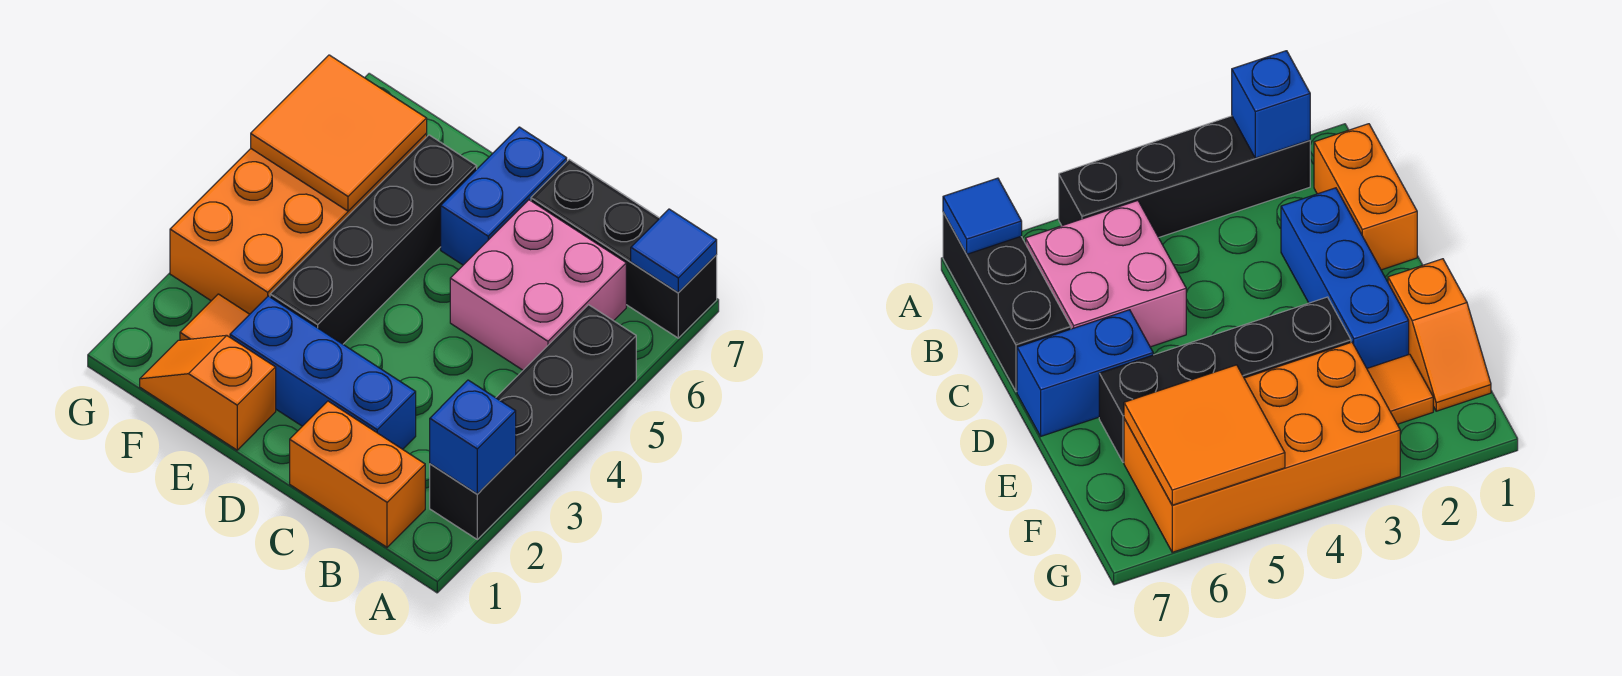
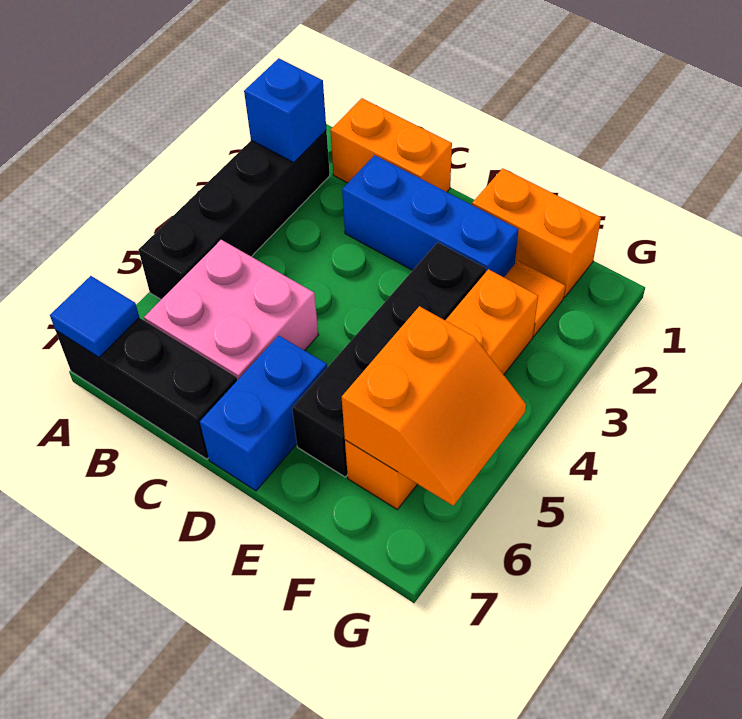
orange slope E1:F1 level 1 top E -> orange brick E1:F1 level 1
orange brick F3:G6 level 1 -> orange brick F3:F6 level 1
orange tile F5:G6 level 2 -> orange slope F5:G6 level 2 top F

